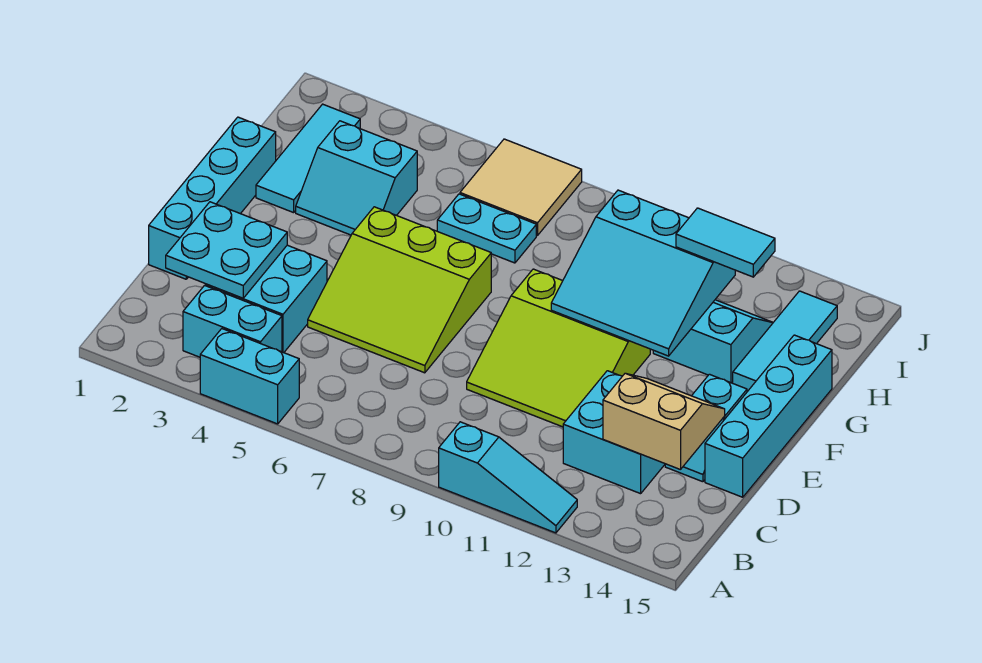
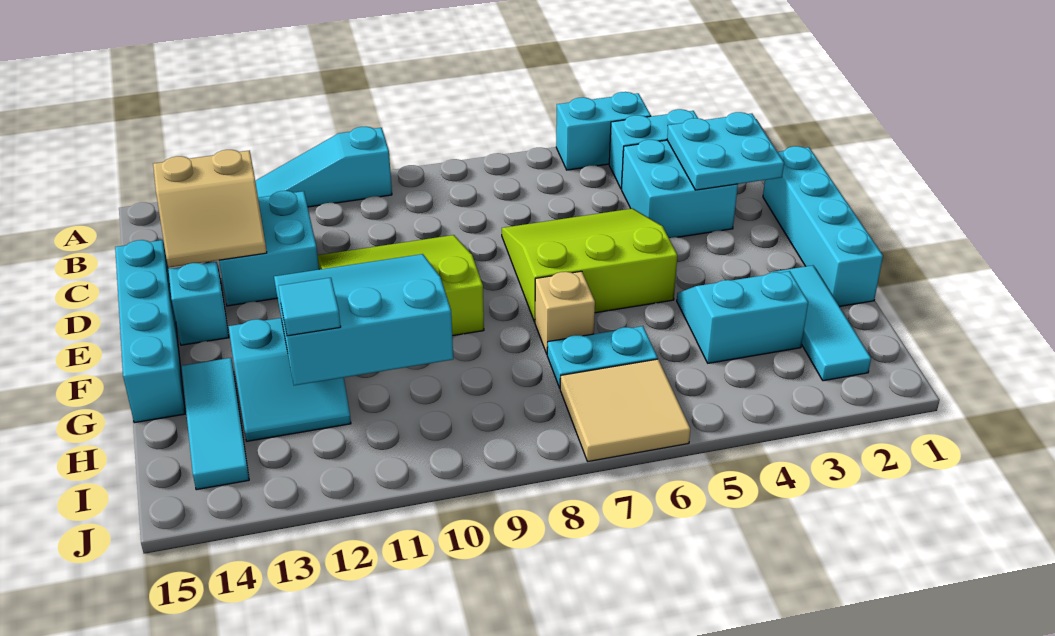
none -> tan brick G7 level 1
cyan tile H12:H13 level 3 -> cyan tile H12 level 3

